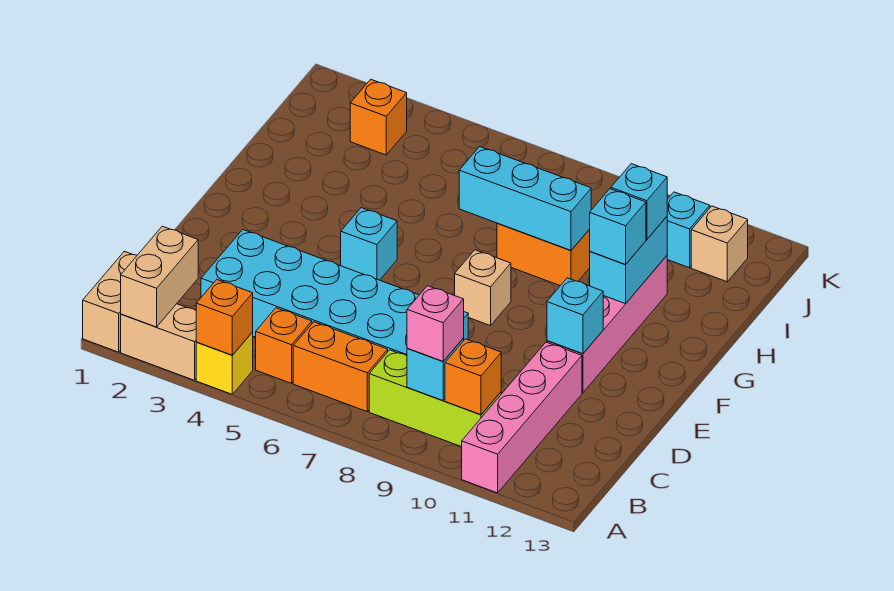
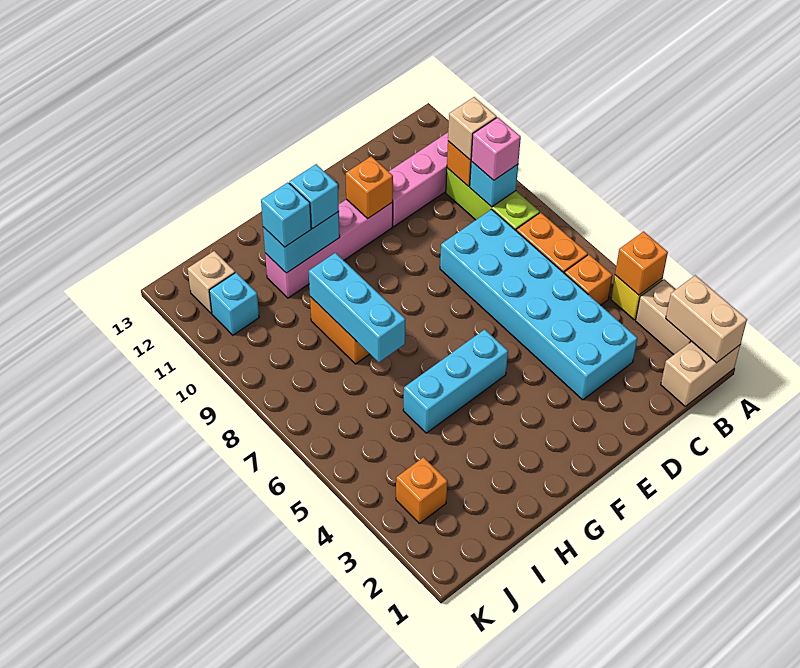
tan brick A2:B2 level 2 -> tan brick A1:A2 level 2
cyan brick E11 level 2 -> orange brick E11 level 2
cyan brick F5 level 1 -> cyan brick F5:H5 level 1
tan brick F8 level 1 -> tan brick B10 level 3

